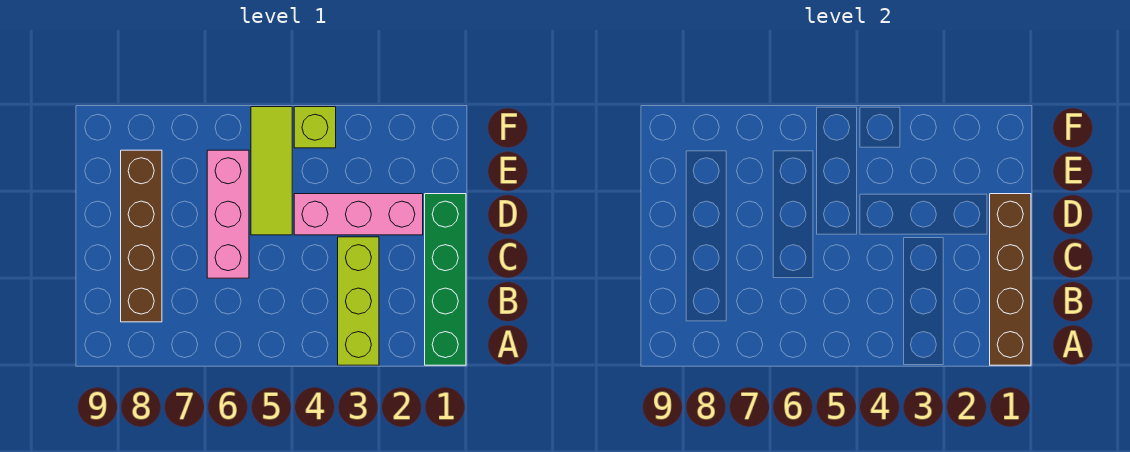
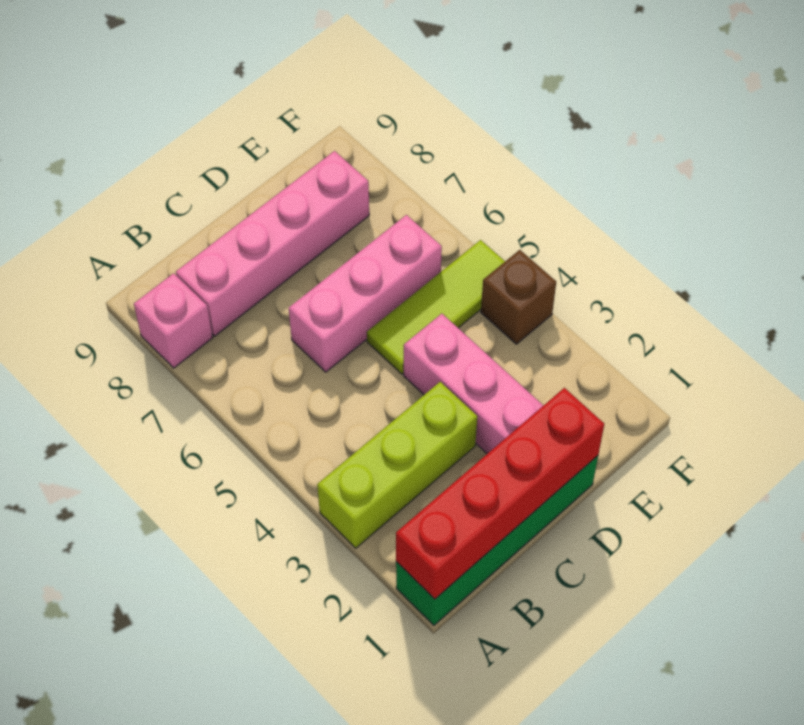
brown brick A1:D1 level 2 -> red brick A1:D1 level 2
none -> pink brick A8 level 1
brown brick B8:E8 level 1 -> pink brick B8:E8 level 1
lime brick F4 level 1 -> brown brick F4 level 1

